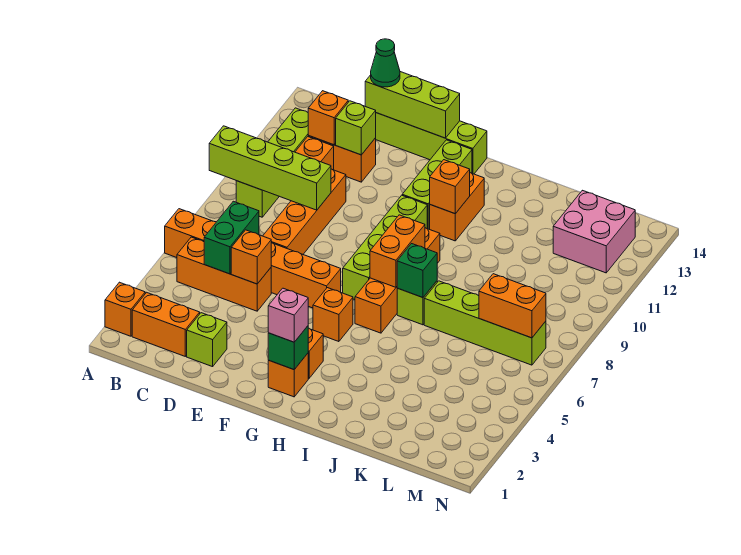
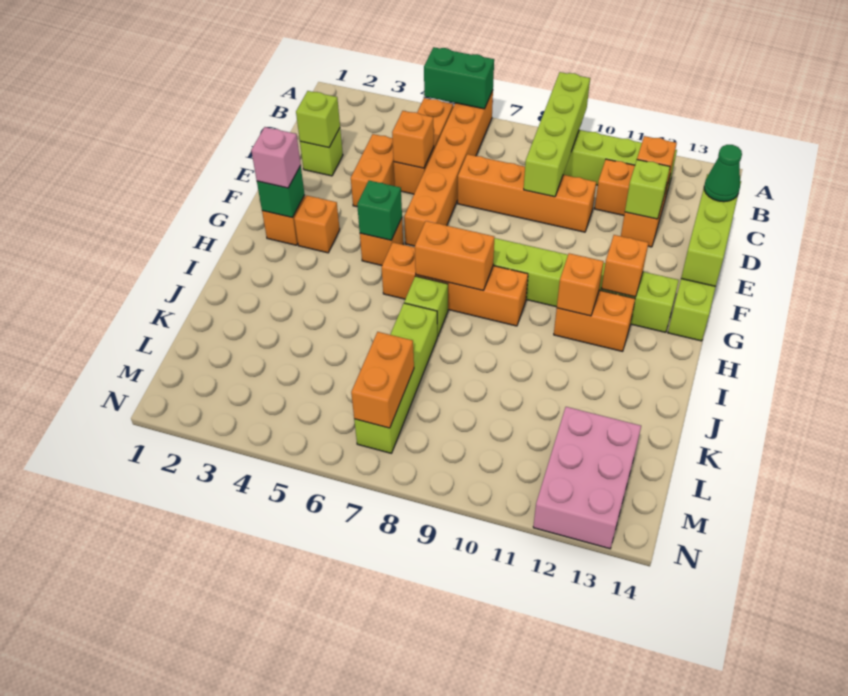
orange brick A2 level 1 -> orange brick G12 level 2
orange brick B2:C2 level 1 -> orange brick D4:E4 level 1
green brick C5:C6 level 2 -> green brick A5:A6 level 2
none -> lime brick D2 level 2
green brick I7 level 2 -> green brick G5 level 2
pink brick L12:M13 level 1 -> pink brick L12:N13 level 1

